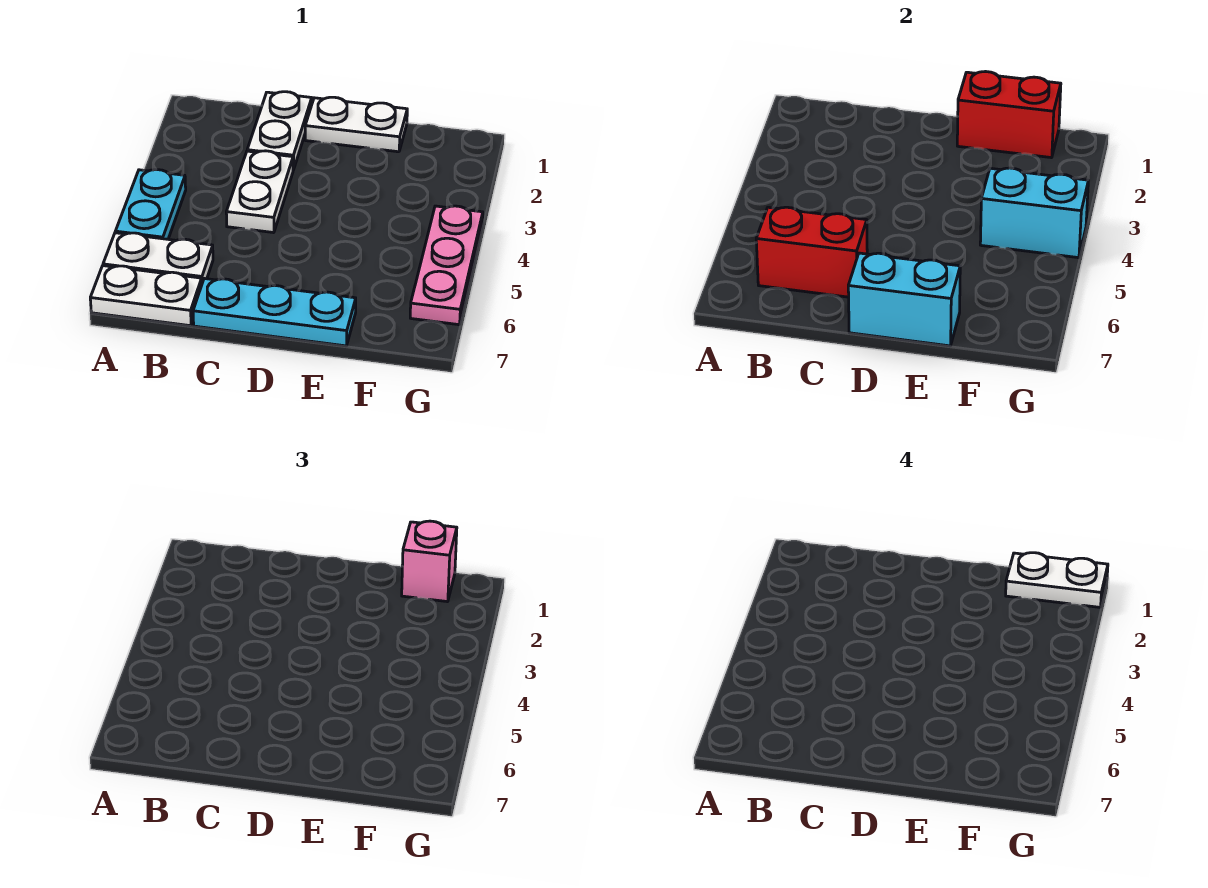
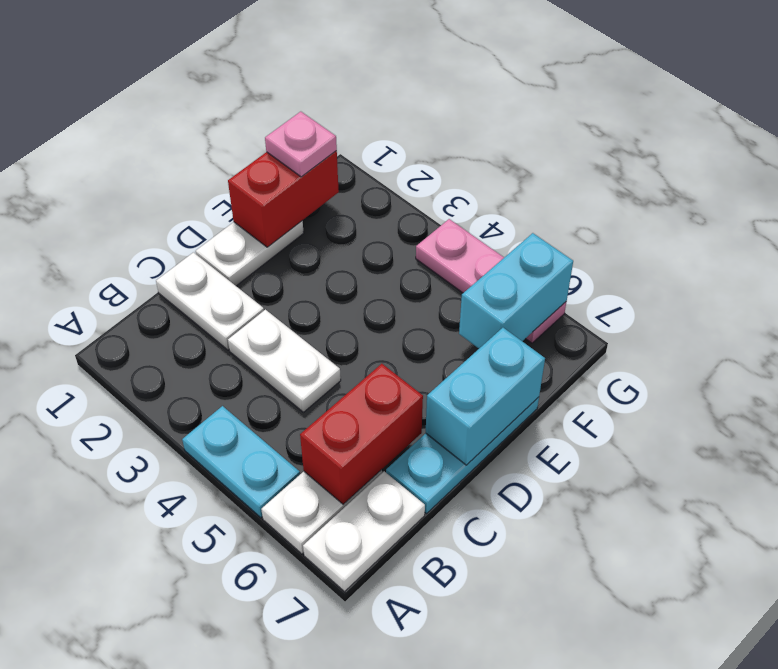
pink brick F1 level 3 -> pink plate F1 level 3
white plate F1:G1 level 4 -> none
cyan brick F4:G4 level 2 -> cyan brick F6:G6 level 2

